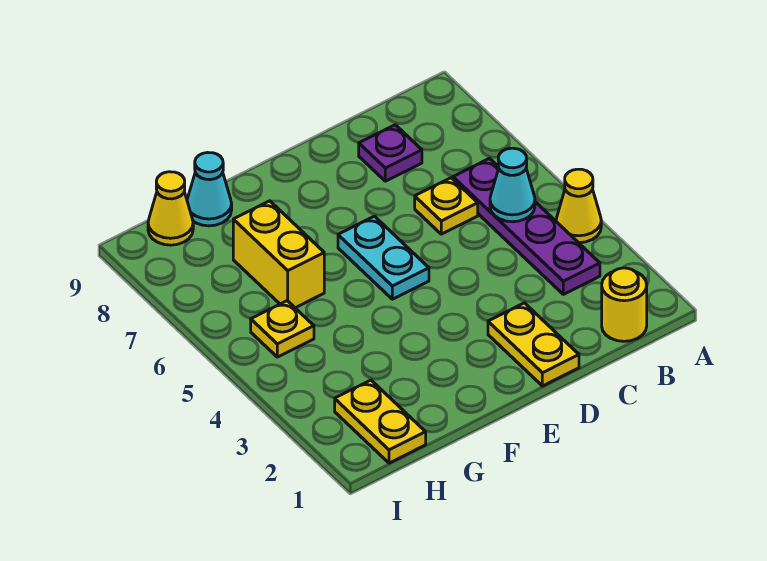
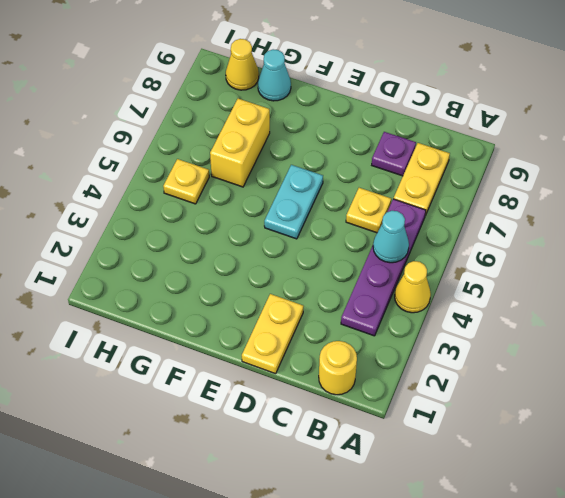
yellow plate H1:H2 level 1 -> yellow plate B7:B8 level 1

